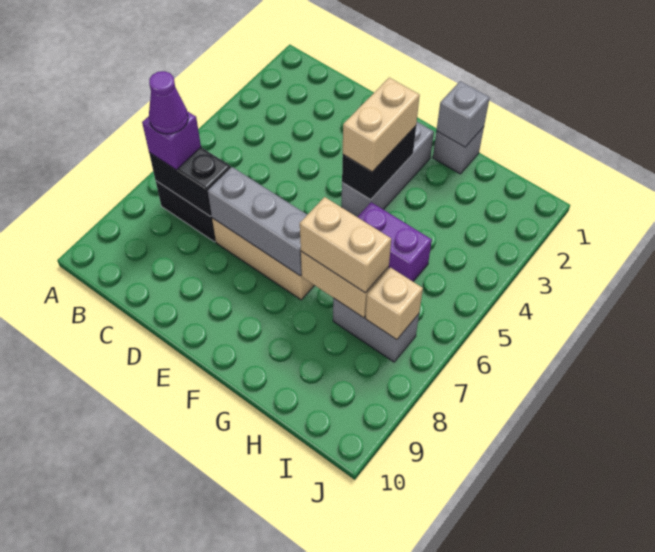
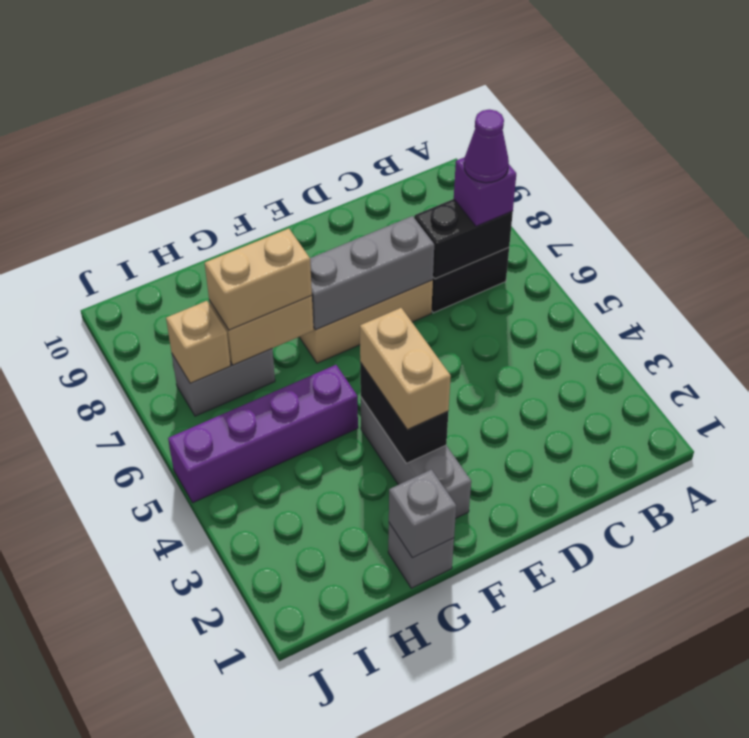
purple brick G5:H5 level 1 -> purple brick G5:J5 level 1

